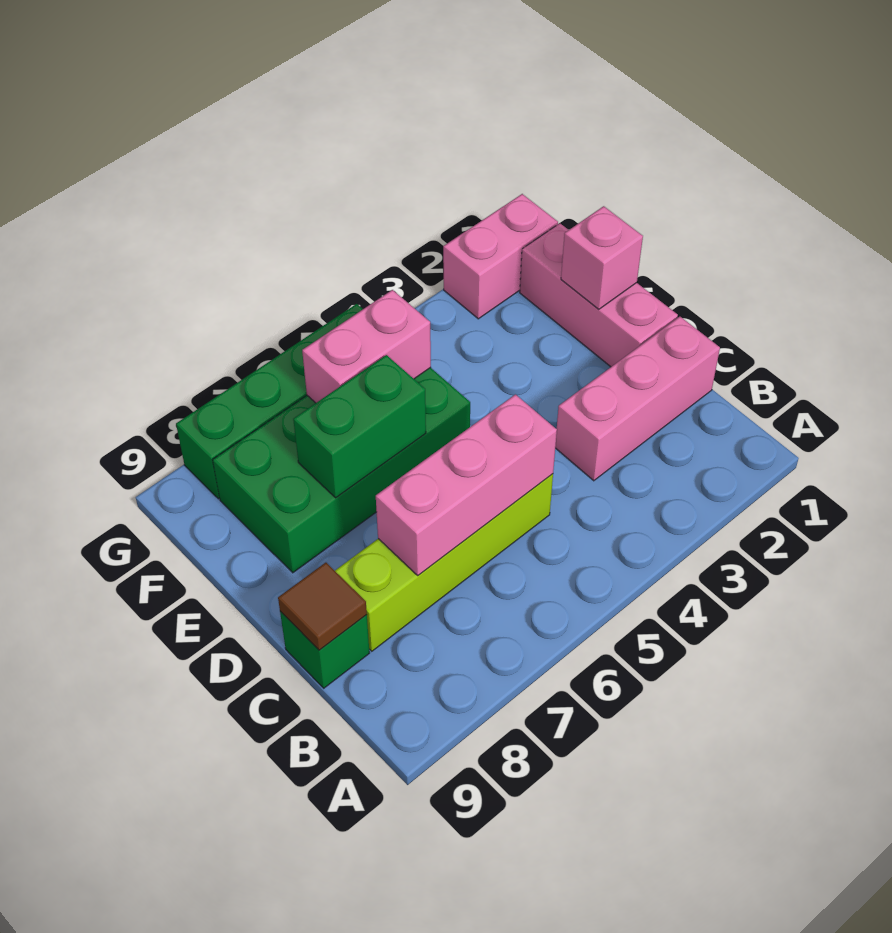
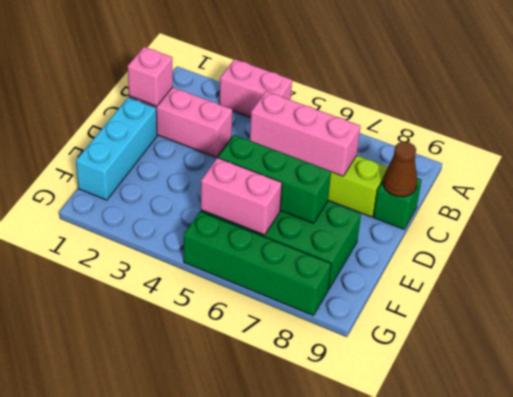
brown tile C9 level 2 -> brown cone C9 level 2
pink brick D1:F1 level 1 -> cyan brick D1:F1 level 1
pink brick E1 level 2 -> pink brick C1 level 2
green brick E6:E7 level 2 -> green brick E5:E7 level 2
pink brick G1:G2 level 1 -> pink brick A3:A4 level 1

